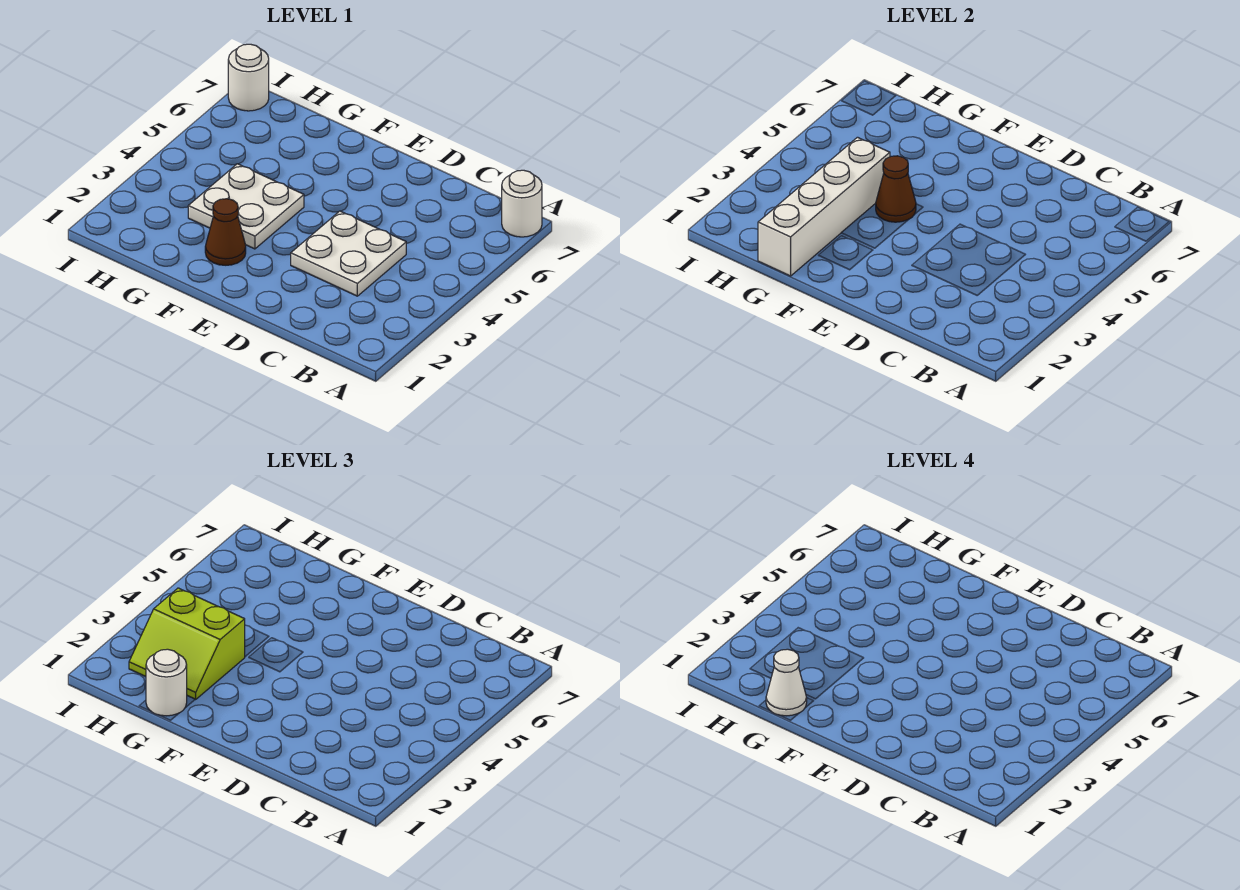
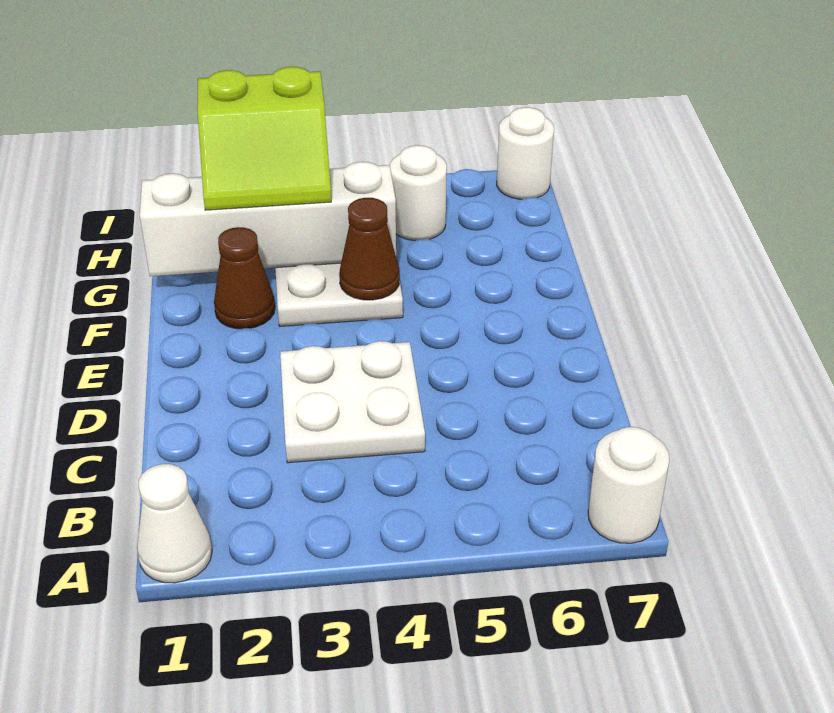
white round brick G1 level 3 -> white round brick H5 level 1
white cone G1 level 4 -> white cone A1 level 1
lime slope G2:H3 level 3 top 3 -> lime slope G2:H3 level 3 top H

